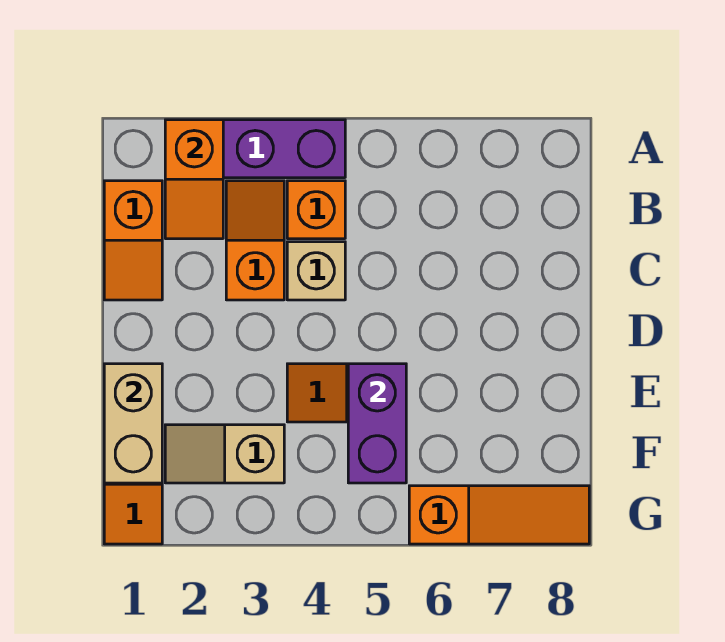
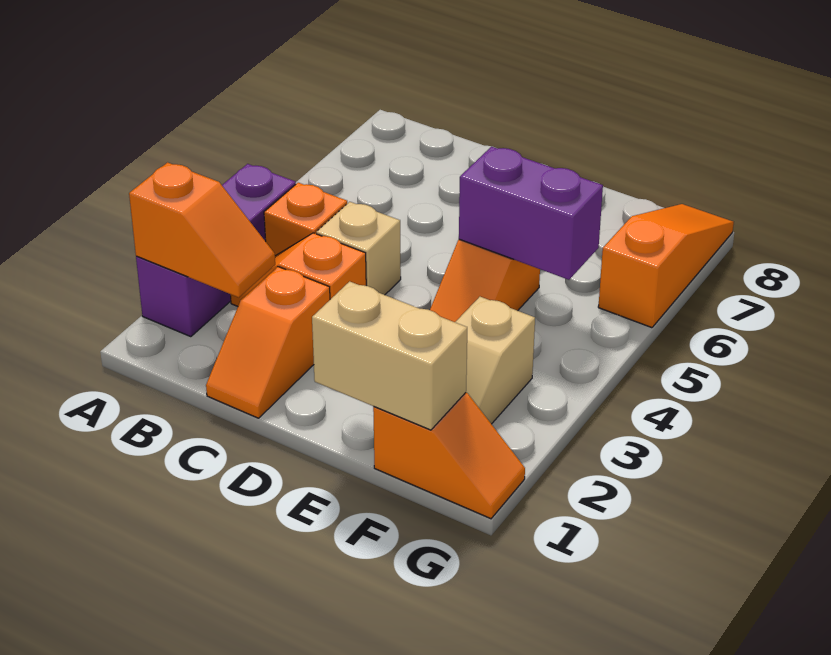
orange slope B1:C1 level 1 top B -> orange slope C1:C2 level 1 top 2

